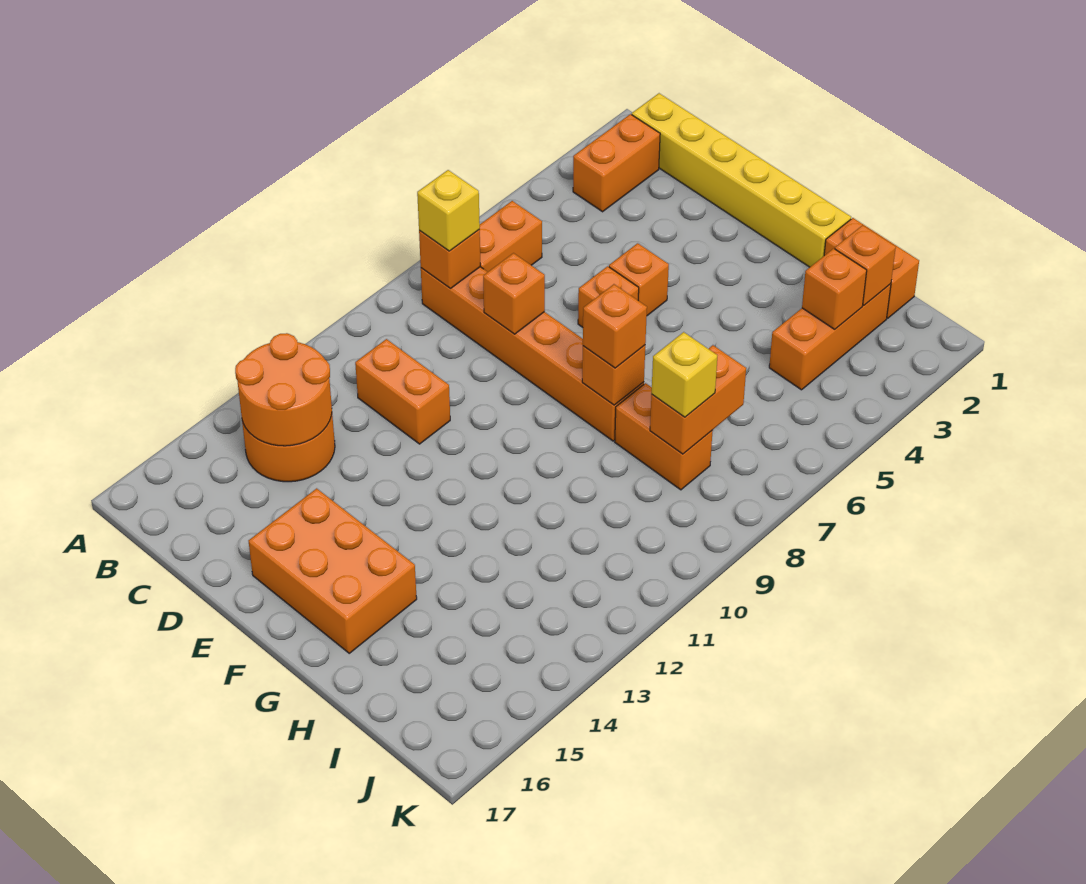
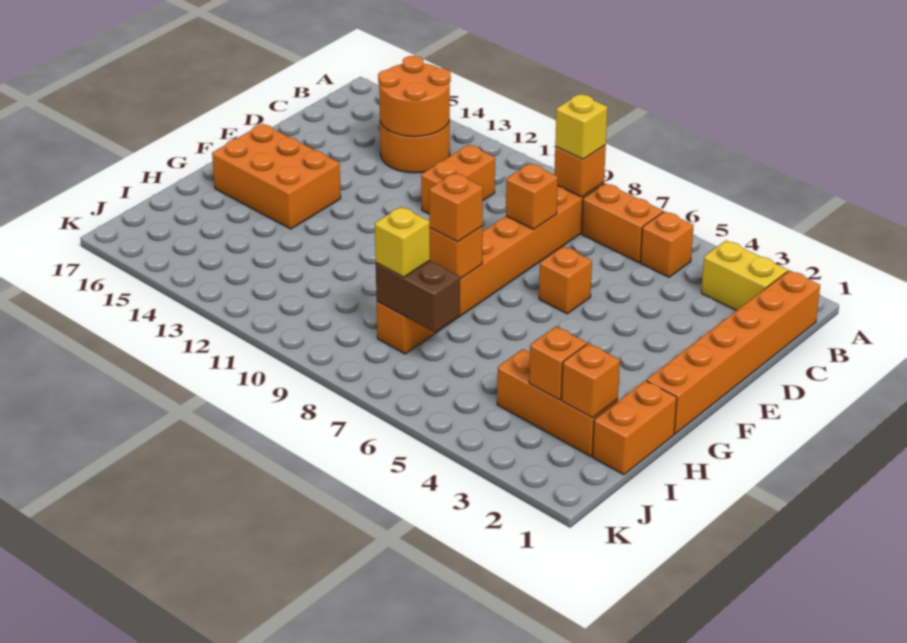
yellow brick B1:G1 level 1 -> orange brick B1:G1 level 1
orange brick B2:B3 level 1 -> yellow brick B2:B3 level 1
orange brick E5 level 1 -> orange brick B5 level 1
orange brick E15:G16 level 1 -> orange brick F14:G16 level 1
orange brick I7:I8 level 2 -> brown brick I7:I8 level 2

